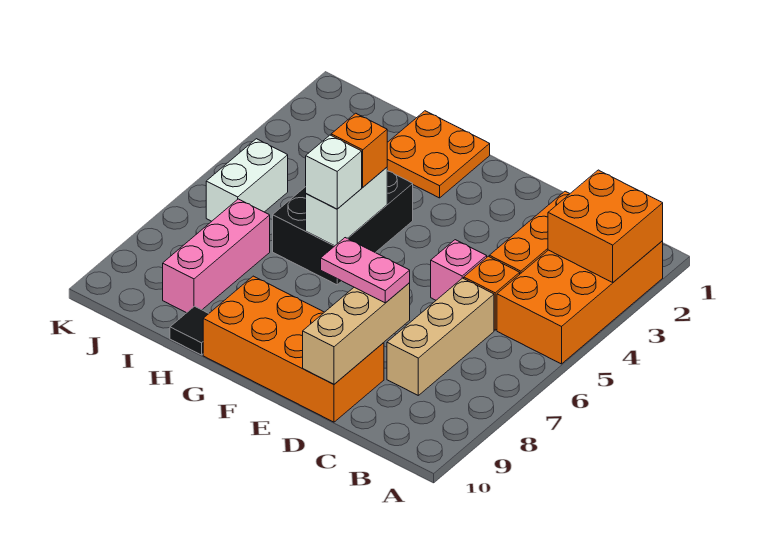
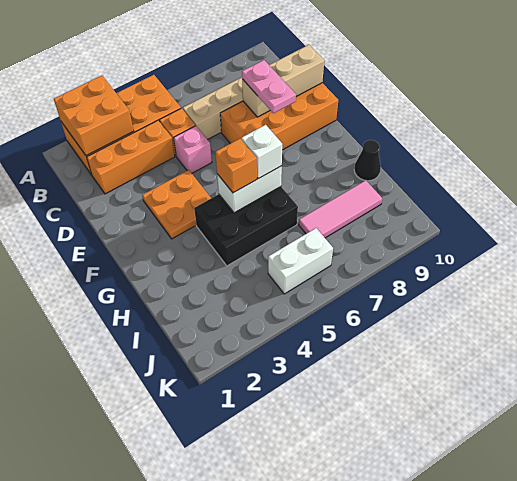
orange brick D9:G10 level 1 -> orange brick D7:E10 level 1
orange plate G1:H2 level 1 -> orange plate E3:F4 level 1
black tile H10 level 1 -> black cone H10 level 1
pink brick I7:I9 level 1 -> pink tile I7:I9 level 1

